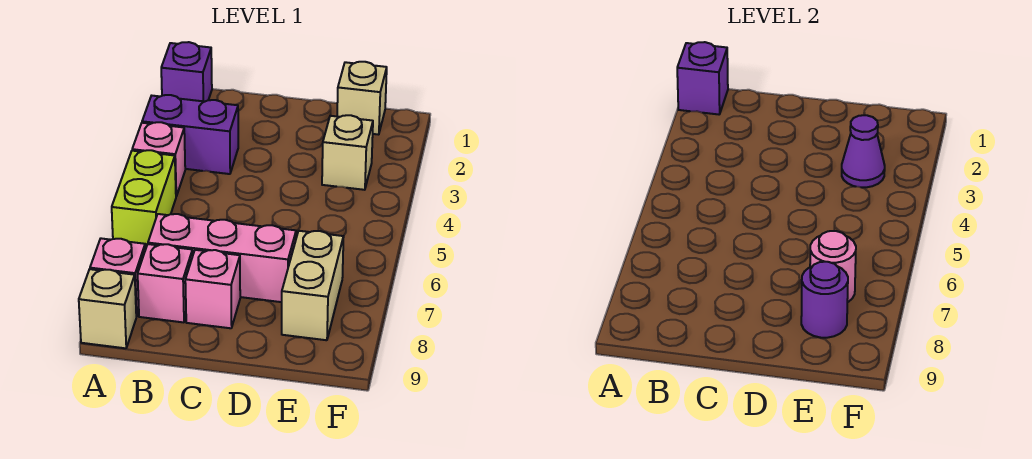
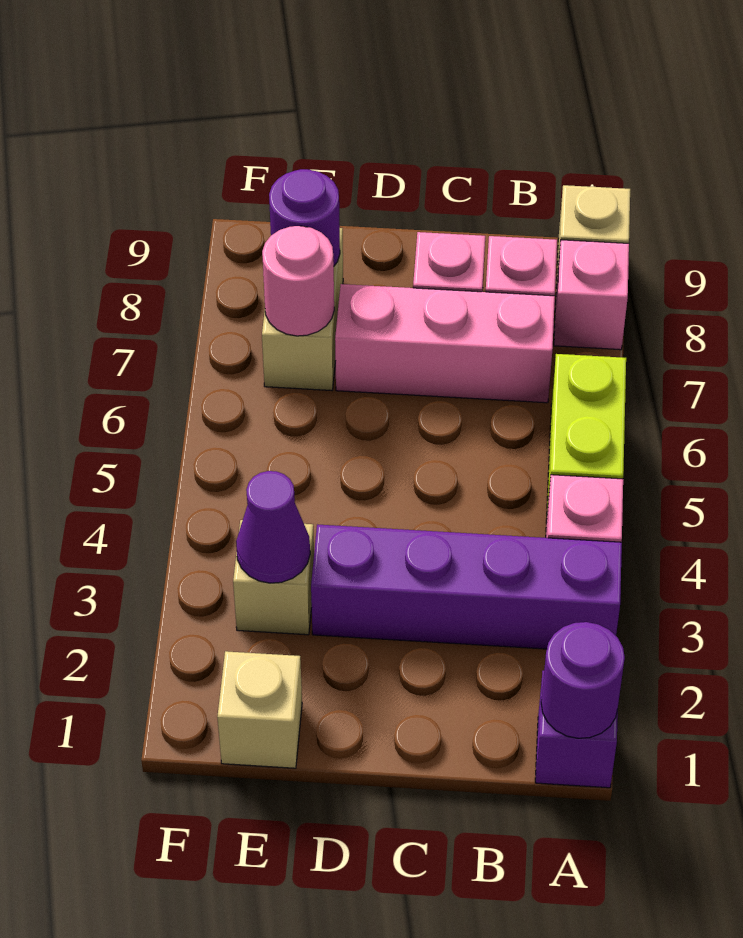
purple brick A1 level 2 -> purple round brick A1 level 2
purple brick A3:B3 level 1 -> purple brick A3:D3 level 1

